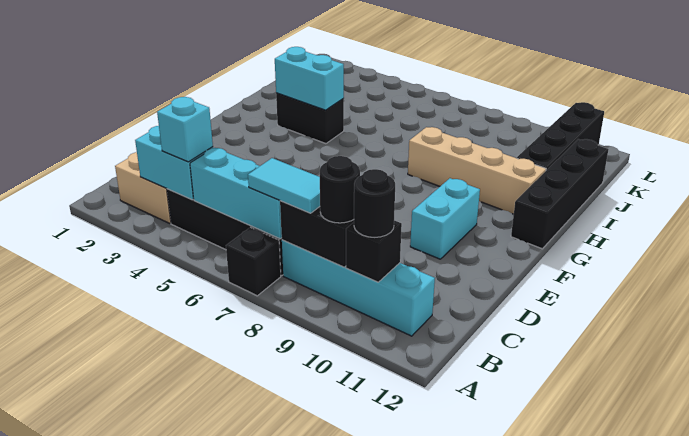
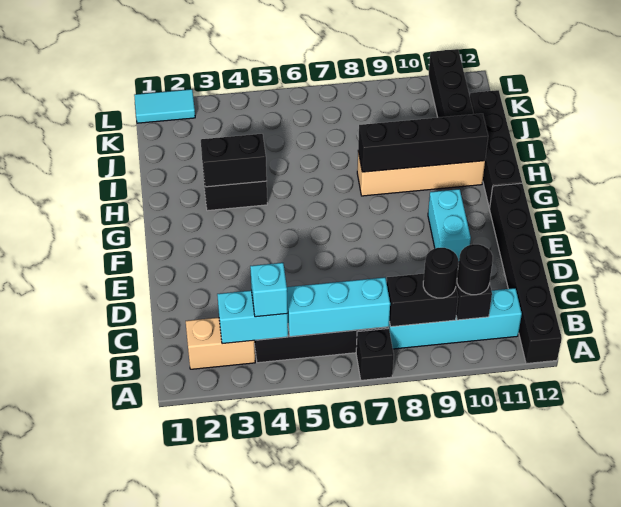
none -> black brick A12:F12 level 1
cyan tile B7:B8 level 3 -> cyan tile L1:L2 level 1
cyan brick H3:H4 level 2 -> black brick H3:H4 level 2
none -> black brick H8:H11 level 2

